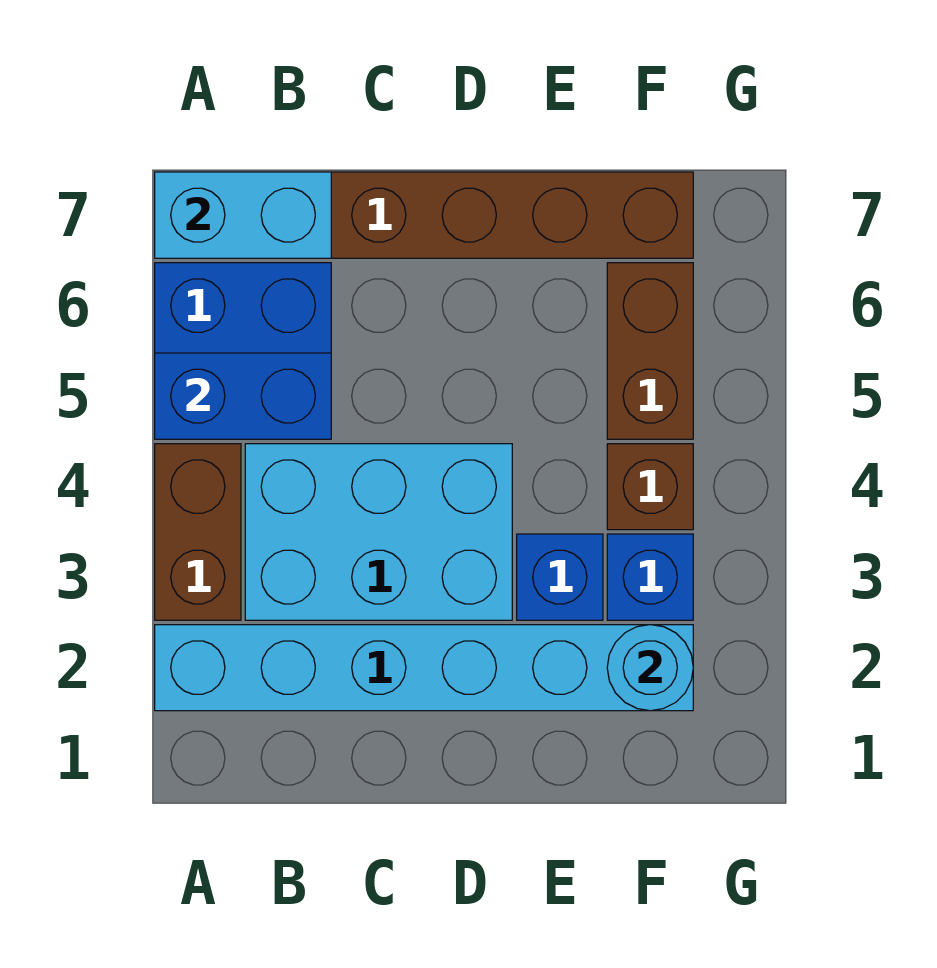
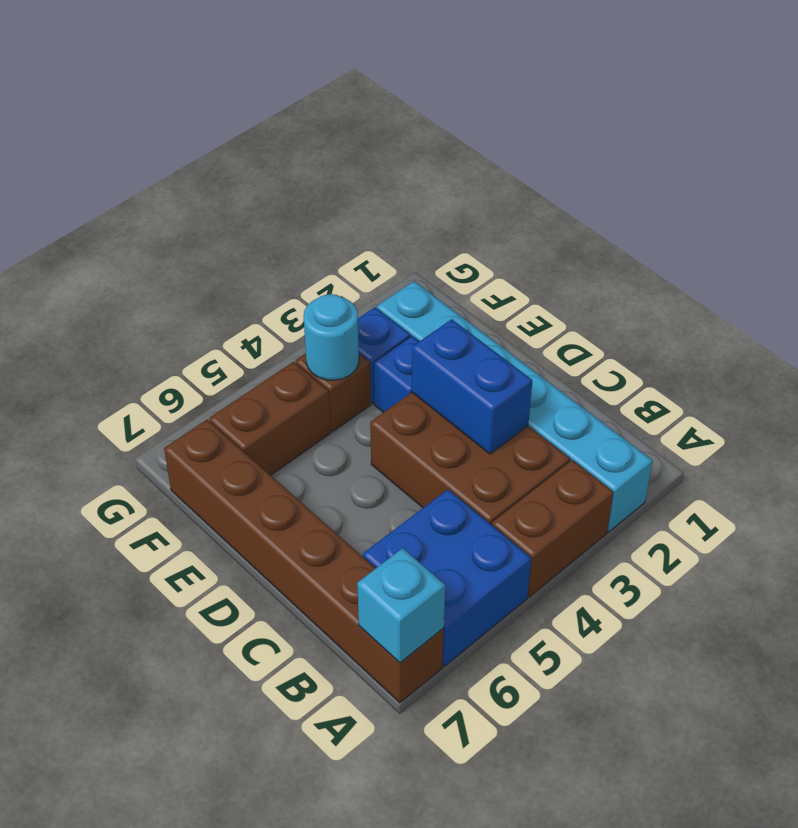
blue brick A5:B5 level 2 -> blue brick C3:D3 level 2
cyan brick A7:B7 level 2 -> cyan brick A7 level 2
cyan brick B3:D4 level 1 -> brown brick B3:D4 level 1
cyan round brick F2 level 2 -> cyan round brick F4 level 2

